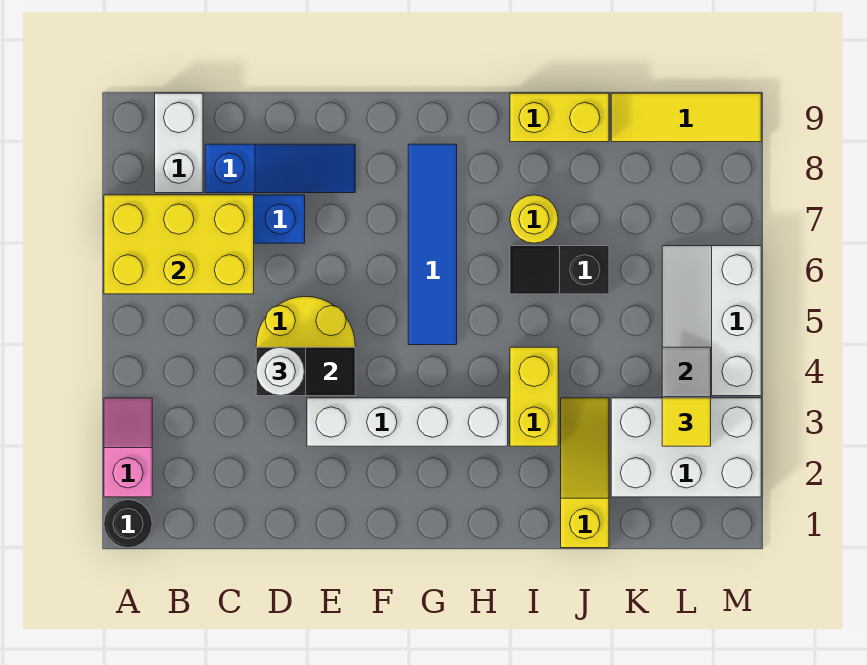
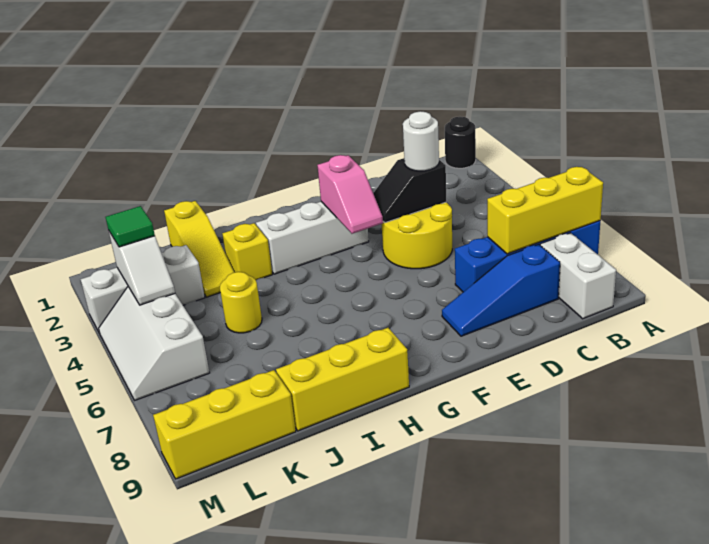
pink slope A2:A3 level 1 top 2 -> pink slope F3:F4 level 2 top 3
yellow brick A6:C7 level 2 -> yellow brick A7:C7 level 2
white brick E3:H3 level 1 -> white brick F3:H3 level 1
blue tile G5:G8 level 1 -> none
yellow brick I3:I4 level 1 -> yellow brick I3 level 1
black slope I6:J6 level 1 top J -> none
yellow round brick I7 level 1 -> yellow round brick J5 level 1
yellow brick I9:J9 level 1 -> yellow brick H9:J9 level 1
white brick K2:M3 level 1 -> white brick K3:M3 level 1
yellow tile K9:M9 level 1 -> yellow brick K9:M9 level 1
yellow tile L3 level 3 -> green tile L3 level 3
white slope L4:M6 level 1 top M -> white slope L4:M6 level 1 top L

